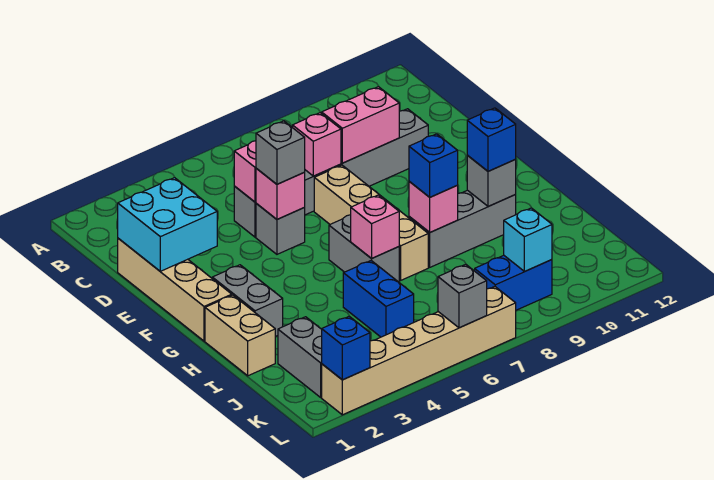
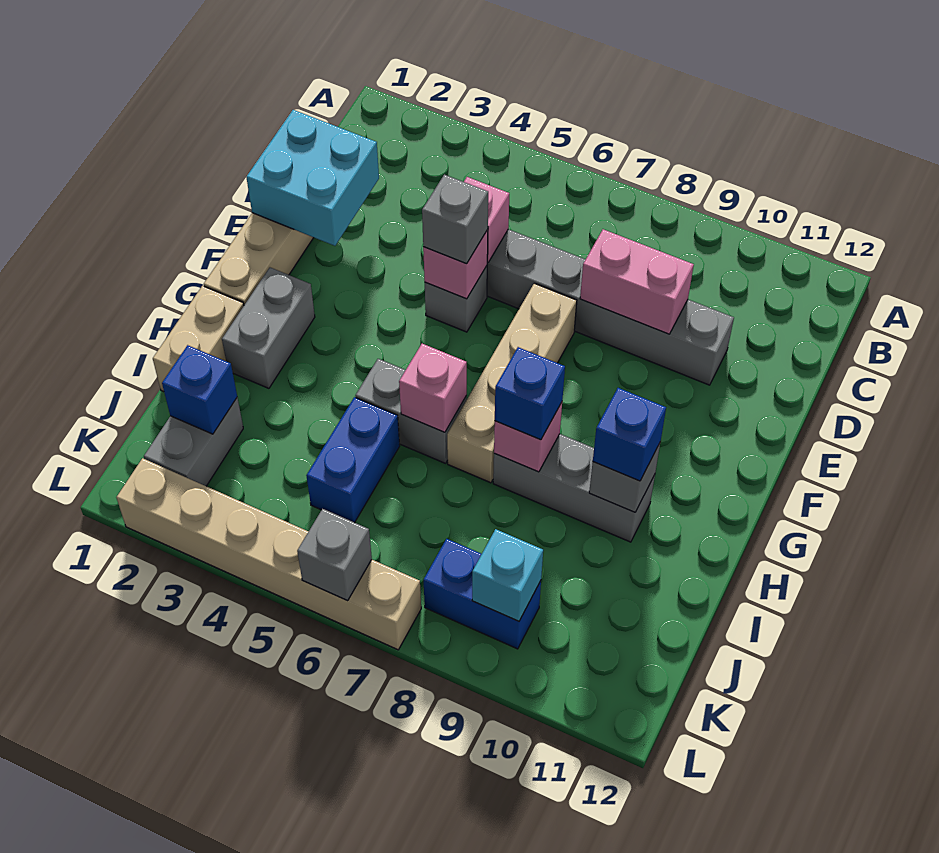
pink brick D7 level 2 -> none
grey brick G6:H6 level 1 -> grey brick H5:H6 level 1
blue brick L2 level 2 -> blue brick J2 level 2

